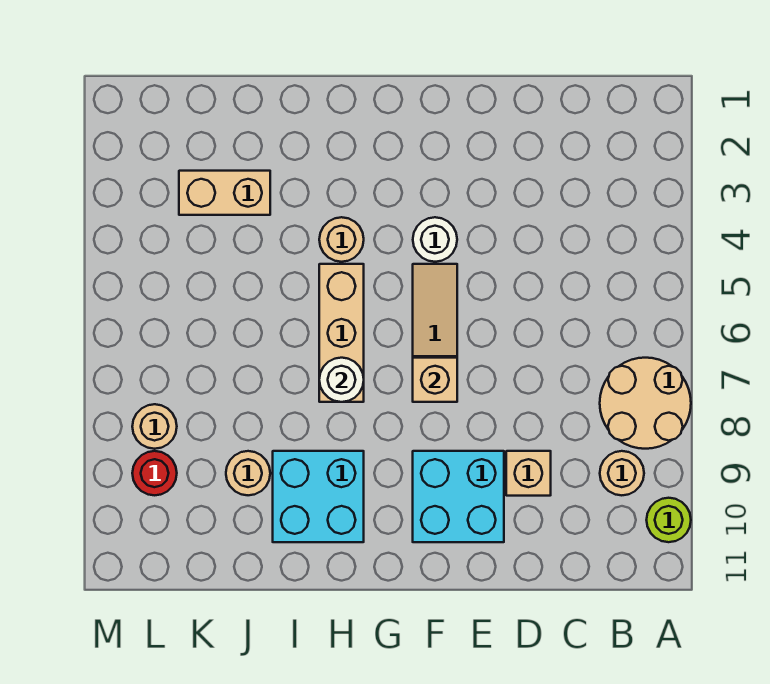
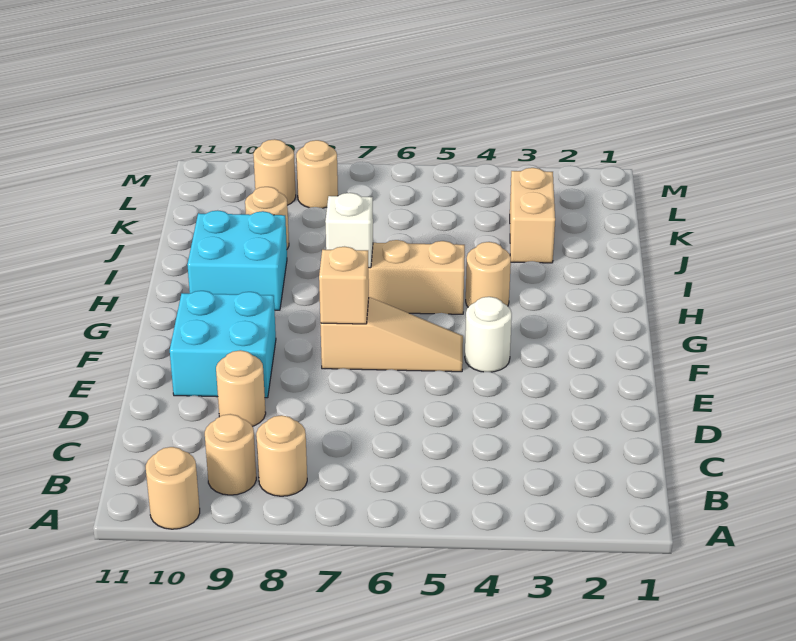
tan round brick A7:B8 level 1 -> tan round brick B8 level 1
lime round brick A10 level 1 -> tan round brick A10 level 1
tan brick D9 level 1 -> tan round brick D9 level 1
white round brick H7 level 2 -> white brick H7 level 2
red round brick L9 level 1 -> tan round brick L9 level 1

